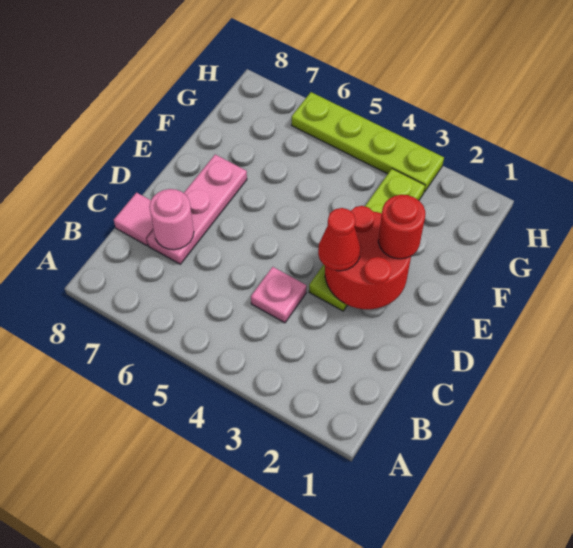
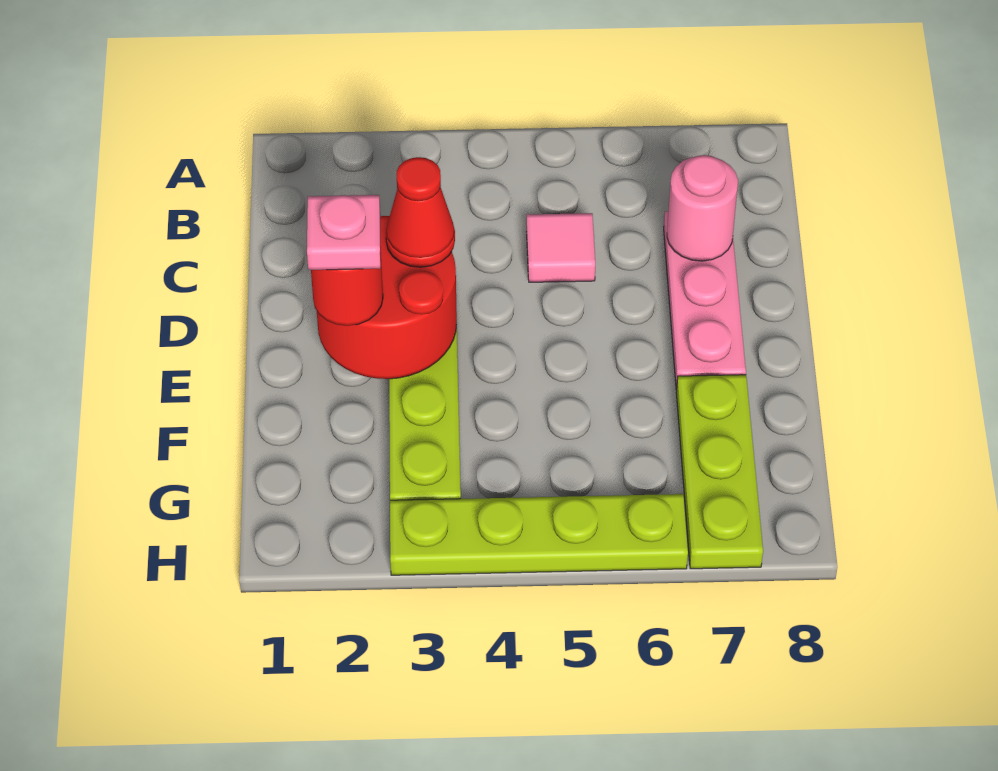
pink plate C4 level 1 -> pink plate E2 level 4
pink tile C8 level 1 -> pink tile C5 level 1
none -> lime plate F7:H7 level 1

